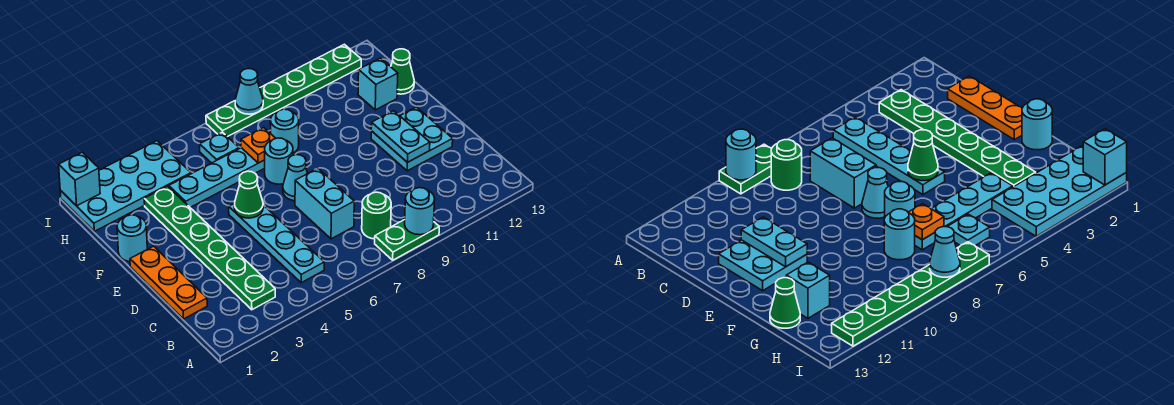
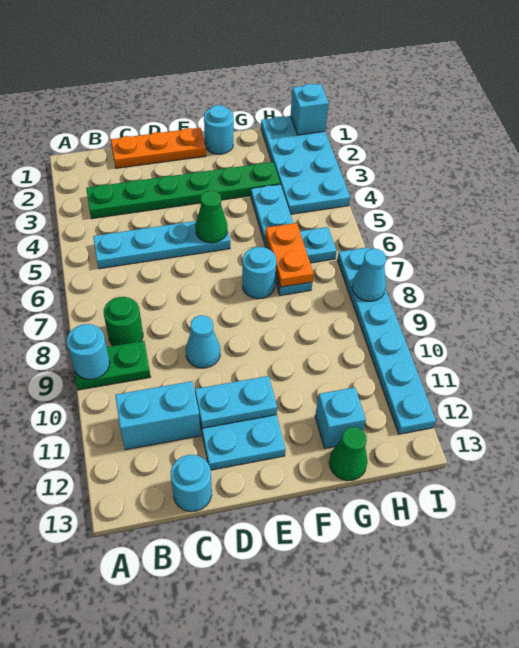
green plate A8:A9 level 1 -> green plate A9:B9 level 1
cyan brick C7:D7 level 1 -> cyan brick B11:C11 level 1
cyan cone E7 level 1 -> cyan cone D9 level 1
orange plate G7 level 2 -> orange plate G6:G7 level 2
cyan round brick G8 level 1 -> cyan round brick C13 level 1
green plate I7:I12 level 1 -> cyan plate I7:I12 level 1

